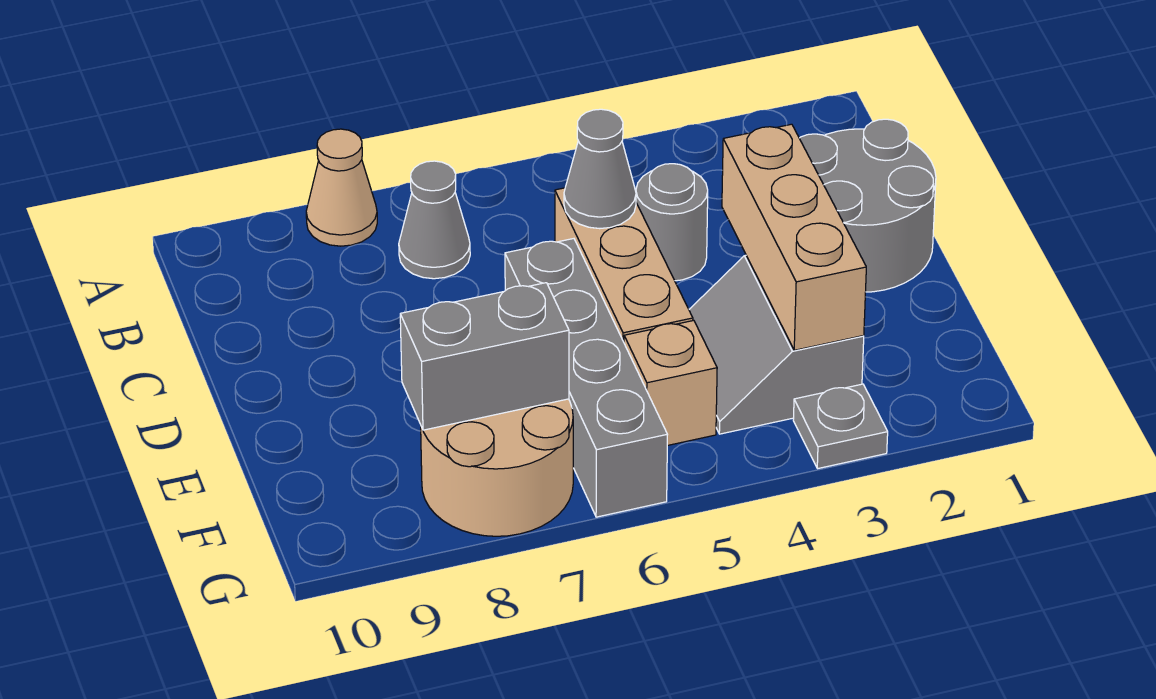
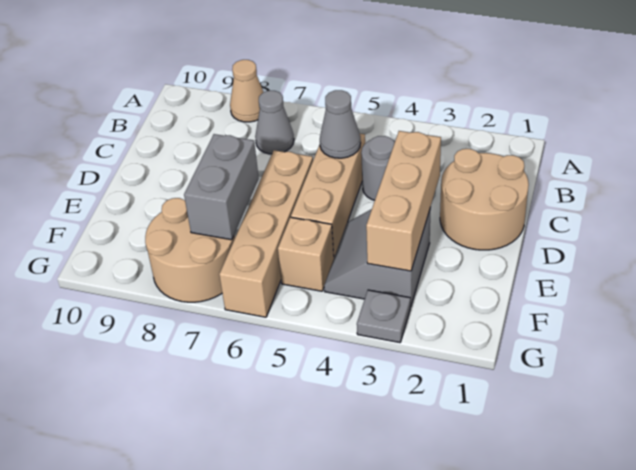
grey round brick C1:D2 level 1 -> tan round brick C1:D2 level 1
grey brick D6:G6 level 1 -> tan brick D6:G6 level 1
grey brick F7:F8 level 2 -> grey brick E7:F7 level 2

